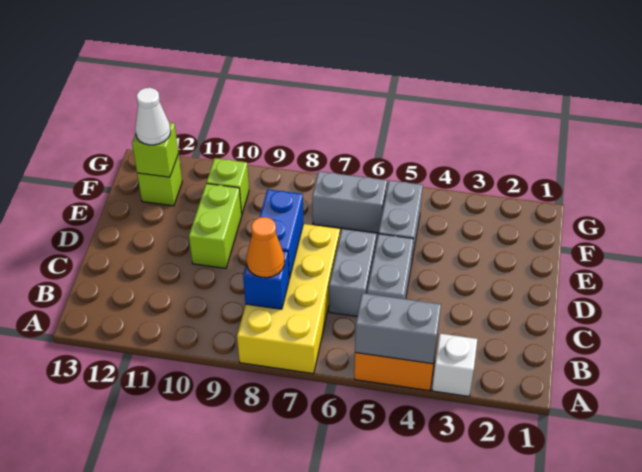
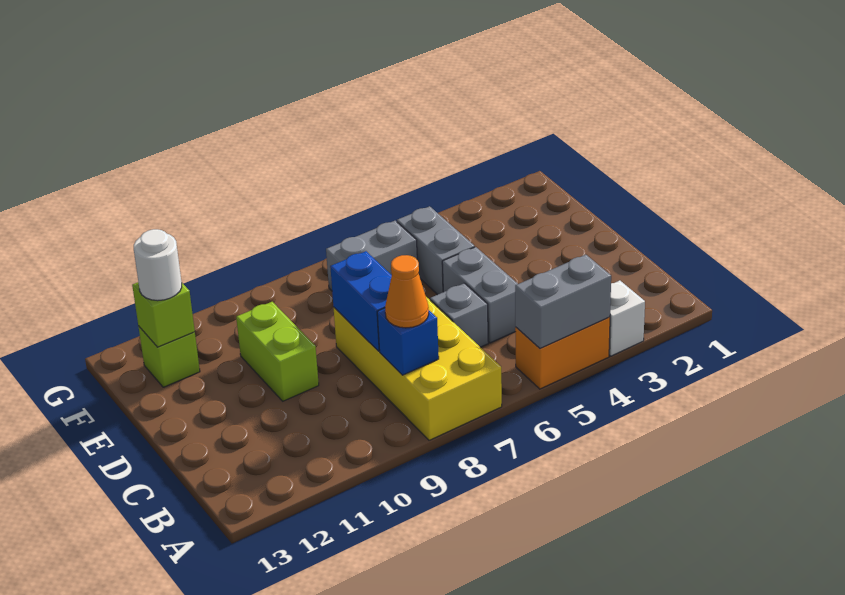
grey brick C6:D6 level 1 -> grey brick C6 level 1
lime brick F10 level 1 -> none
white cone F12 level 3 -> white round brick F12 level 3

